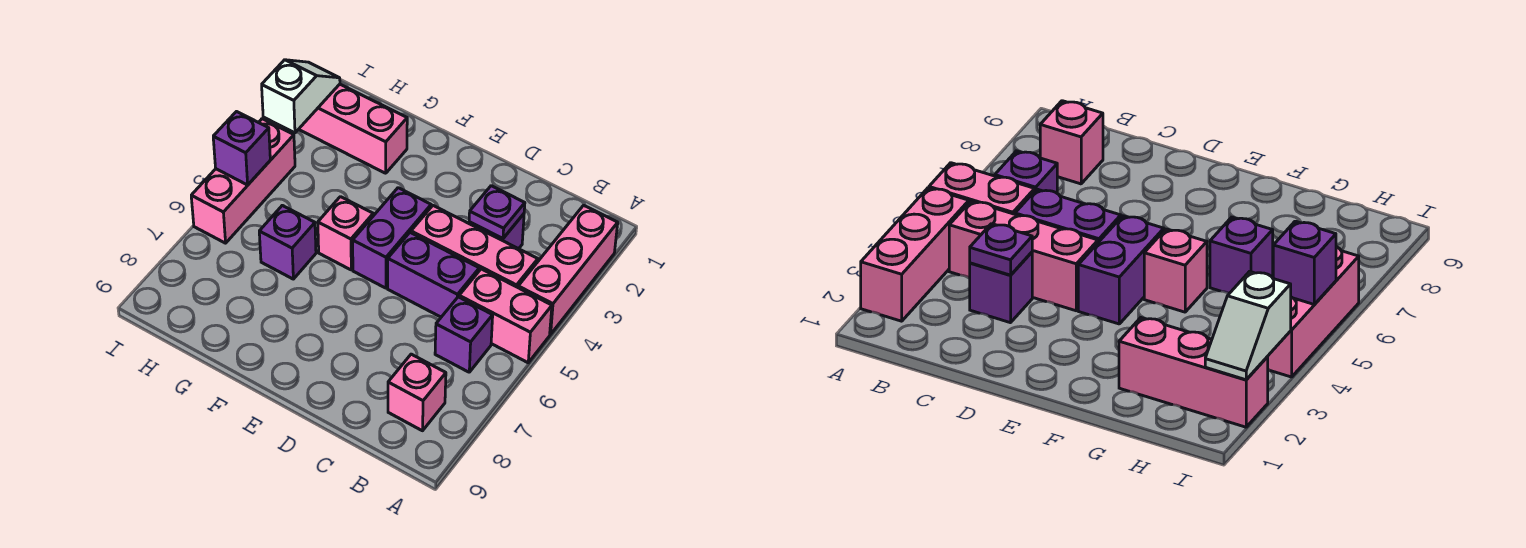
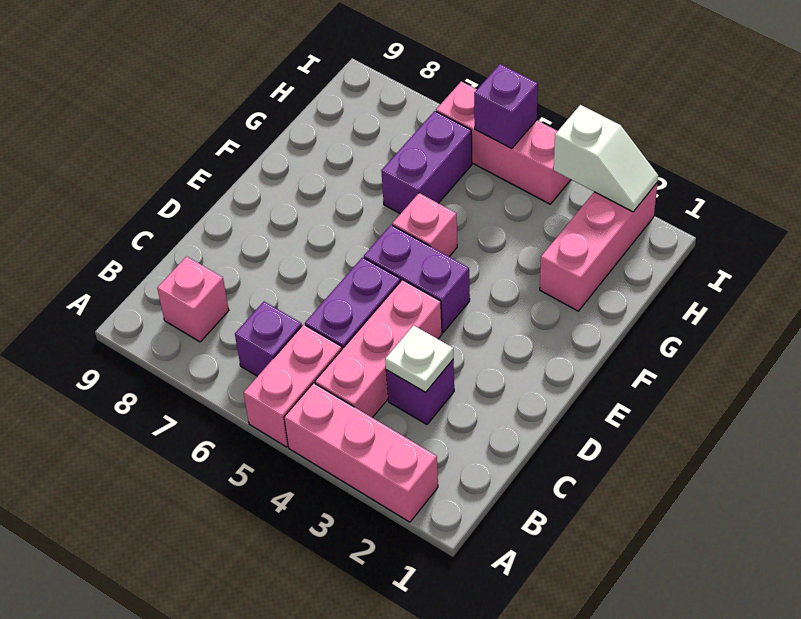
purple plate C3 level 2 -> white plate C3 level 2
purple brick G6 level 1 -> purple brick G6:H6 level 1

